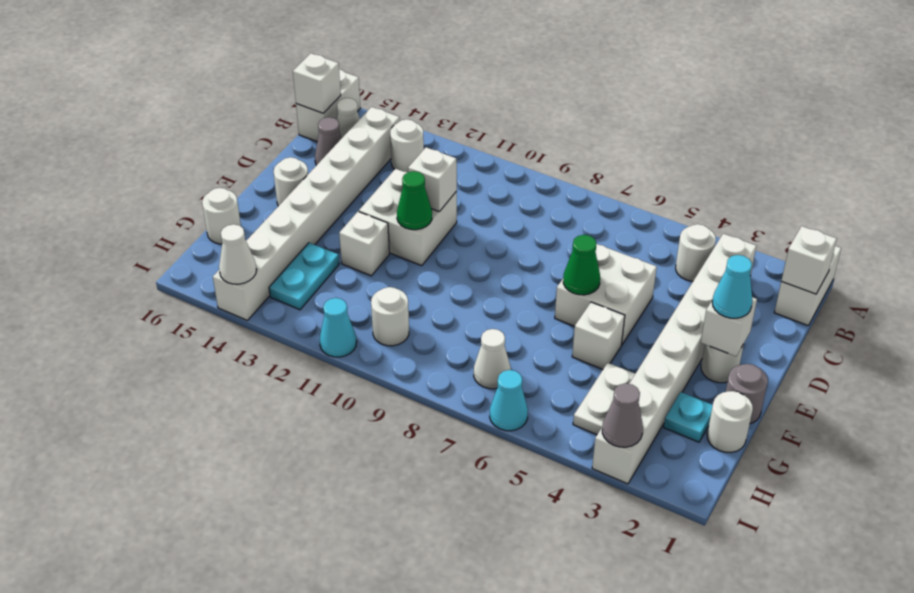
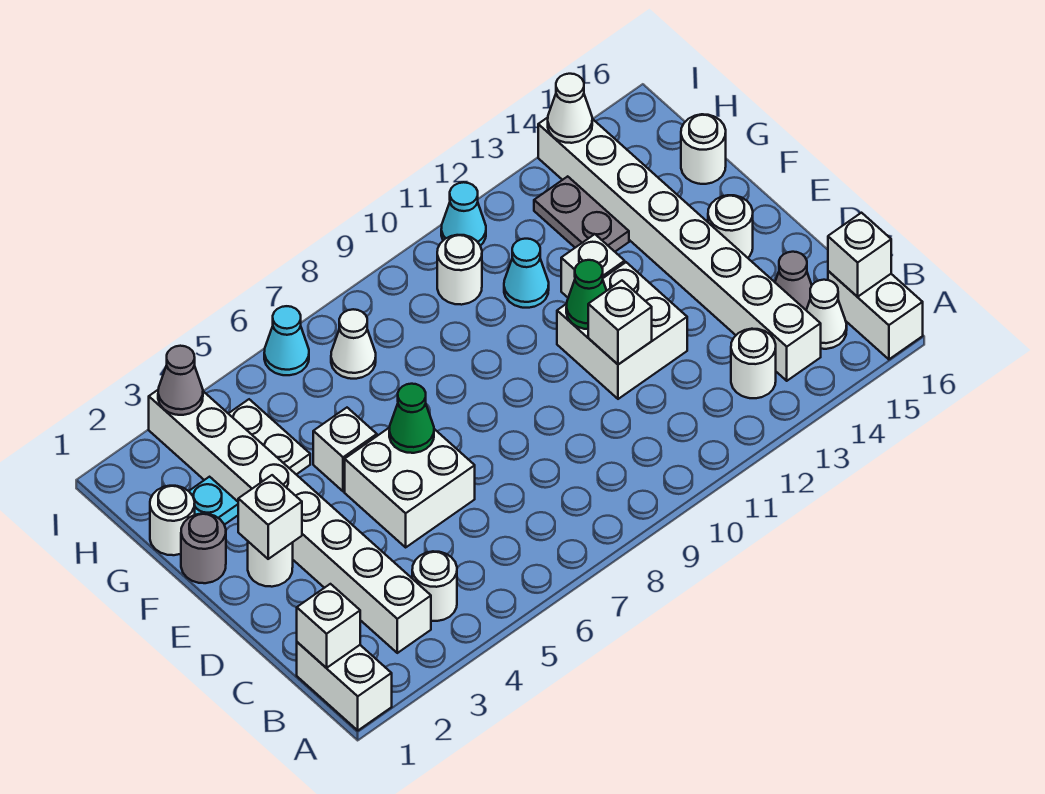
cyan cone E2 level 3 -> cyan cone G11 level 1
cyan plate G13:H13 level 1 -> grey plate G13:H13 level 1

